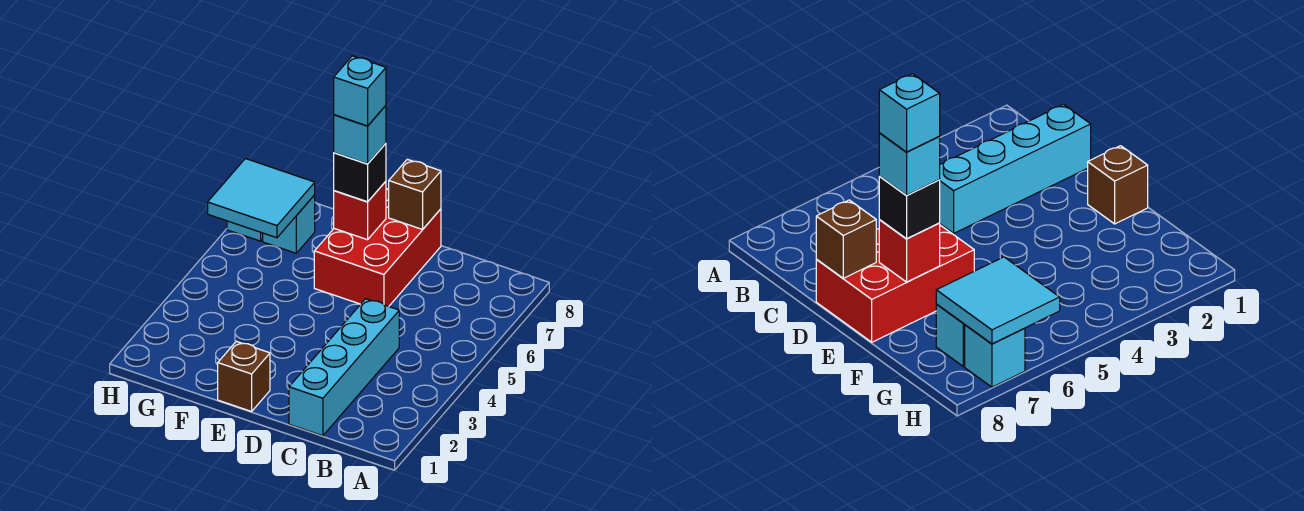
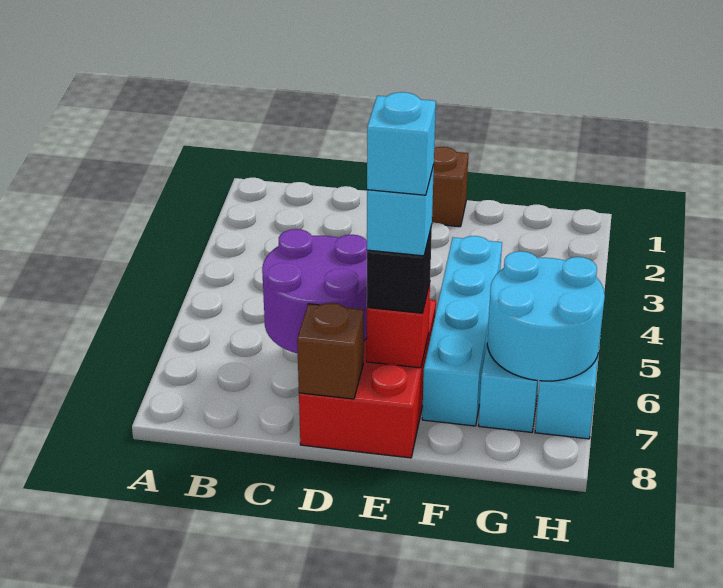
cyan brick C1:C4 level 1 -> cyan brick F4:F7 level 1
none -> purple round brick C6:D7 level 2
cyan tile G6:H7 level 2 -> cyan round brick G6:H7 level 2

